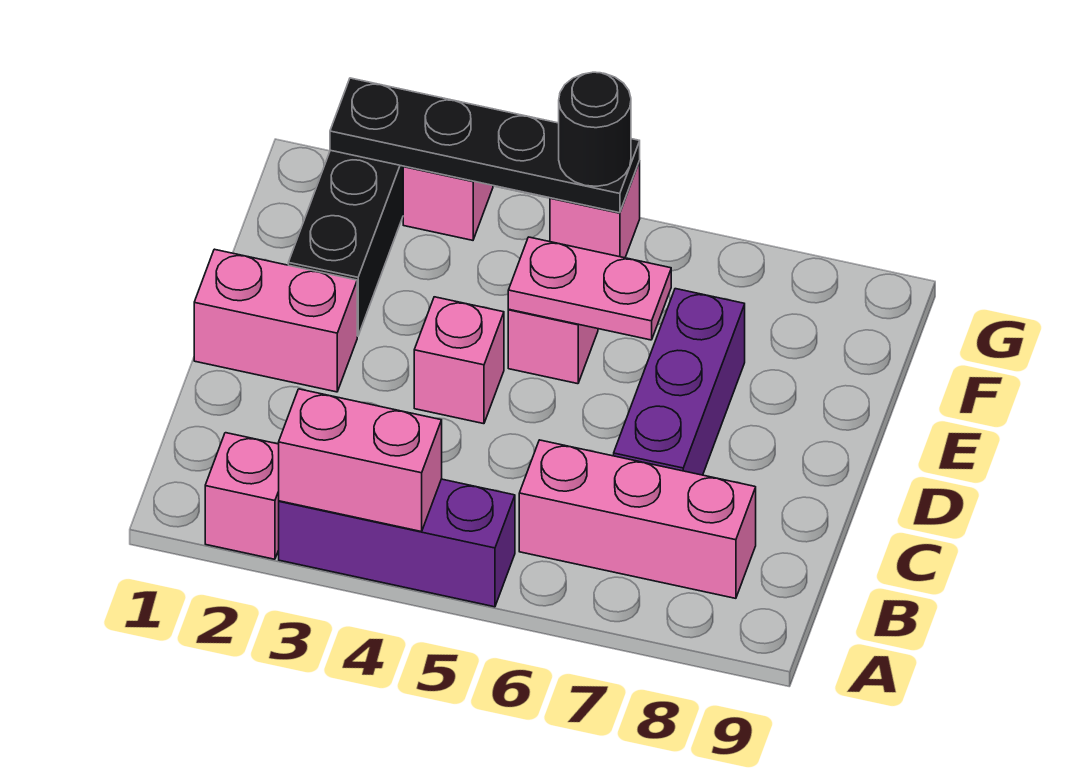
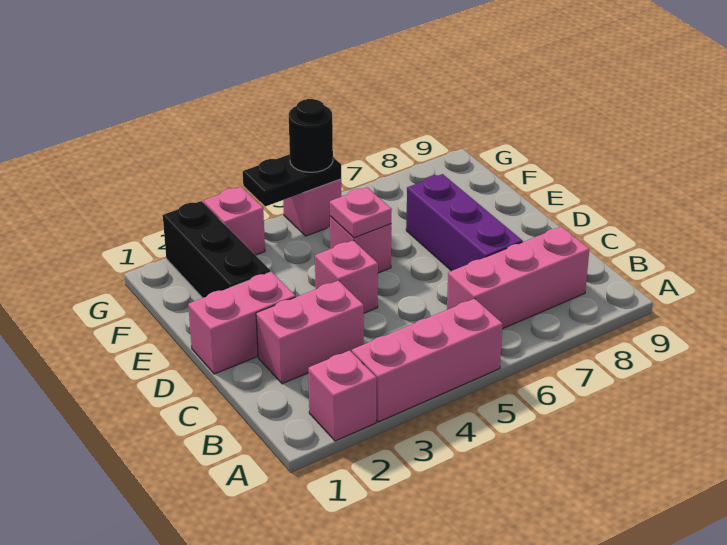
purple brick A3:A5 level 1 -> pink brick A3:A5 level 1
pink brick A3:A4 level 2 -> pink brick C2:C3 level 1
pink plate E5:E6 level 2 -> pink plate E5 level 2
black plate G2:G5 level 2 -> black plate G4:G5 level 2

